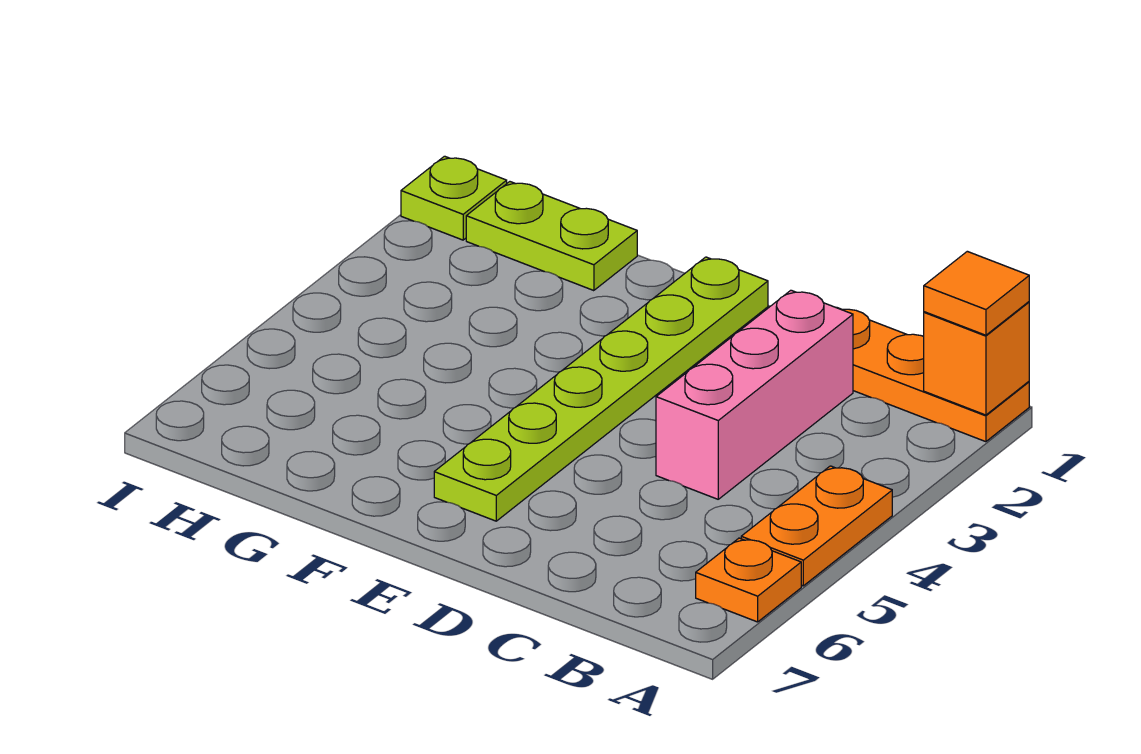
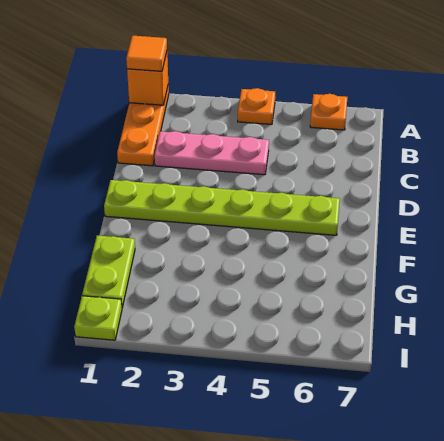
orange plate A4:A5 level 1 -> orange plate A4 level 1
pink brick C2:C4 level 1 -> pink plate C2:C4 level 1

